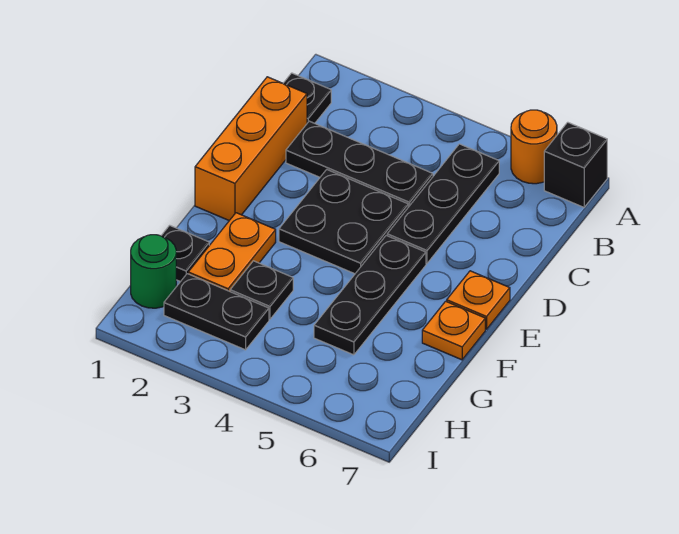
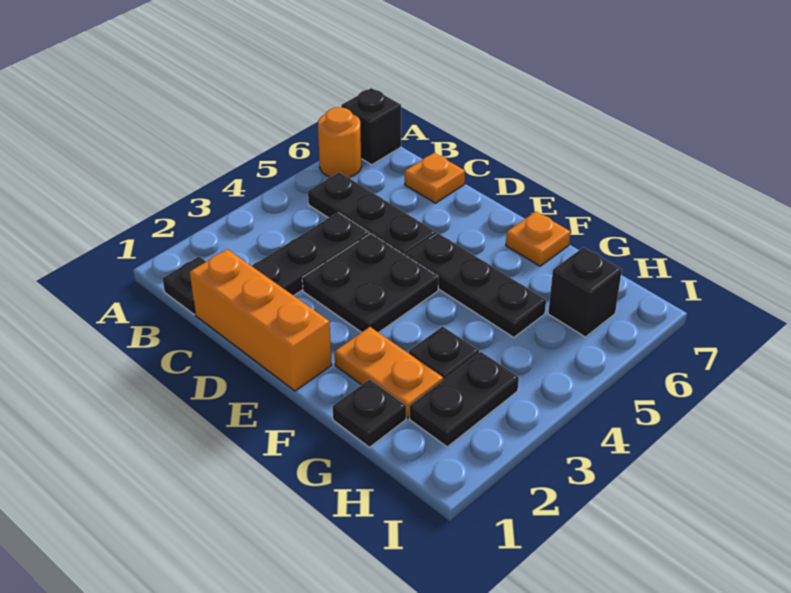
orange plate E7 level 1 -> orange plate C7 level 1
green round brick H1 level 1 -> none
none -> black brick H6 level 1

